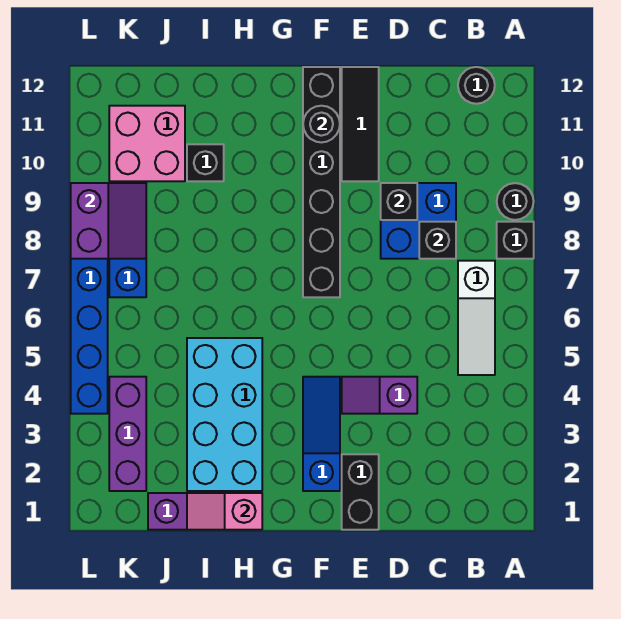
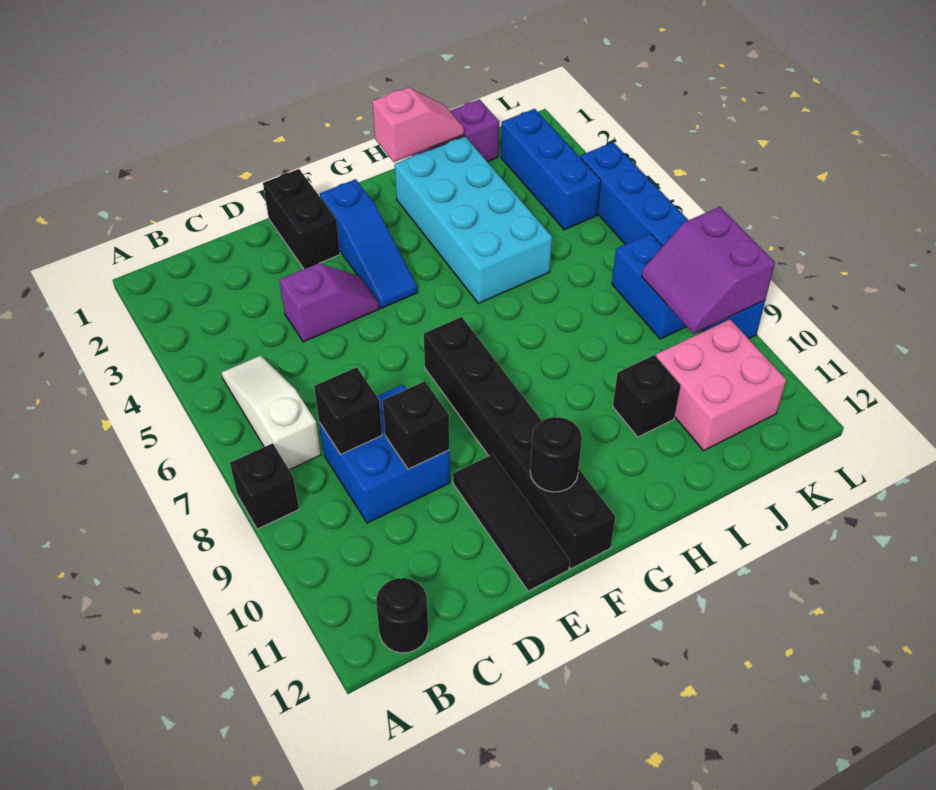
black round brick A9 level 1 -> none
purple brick K2:K4 level 1 -> blue brick K2:K4 level 1

